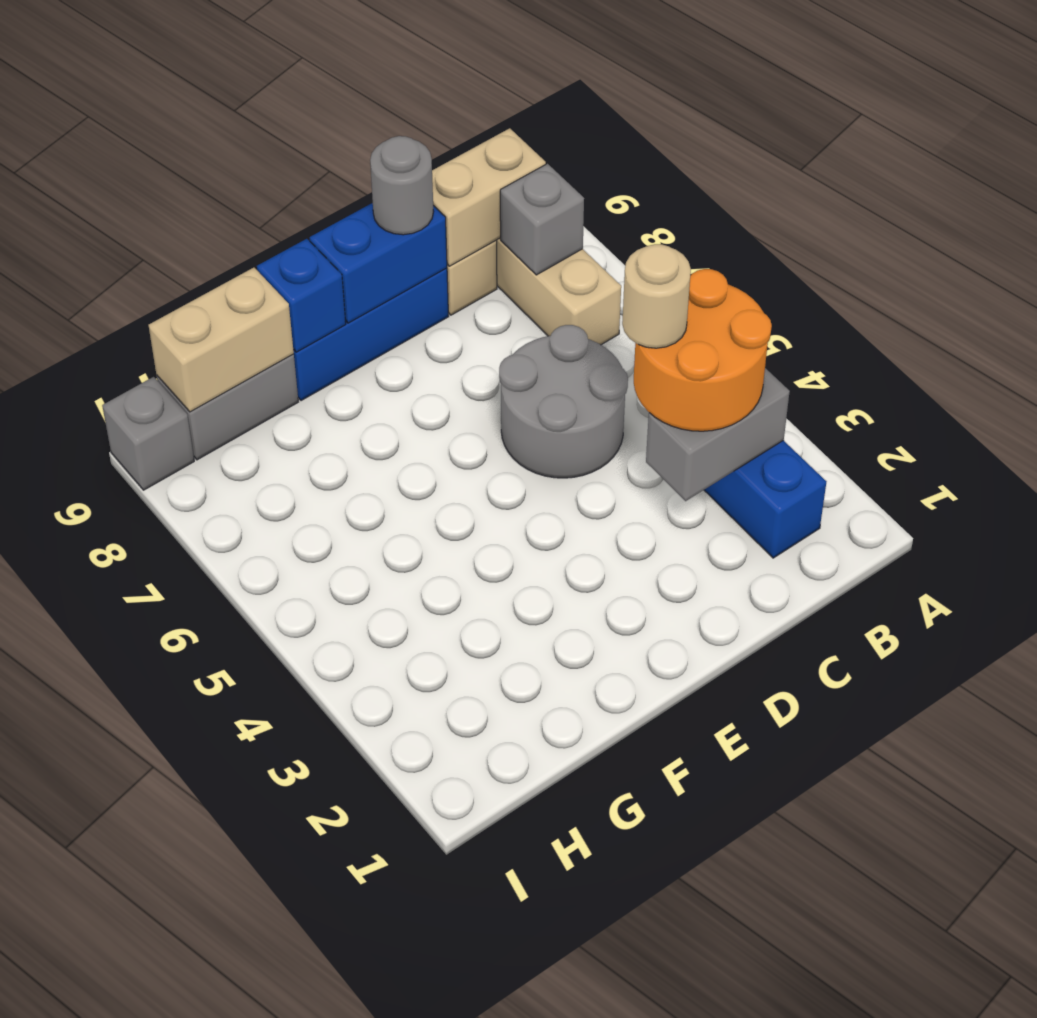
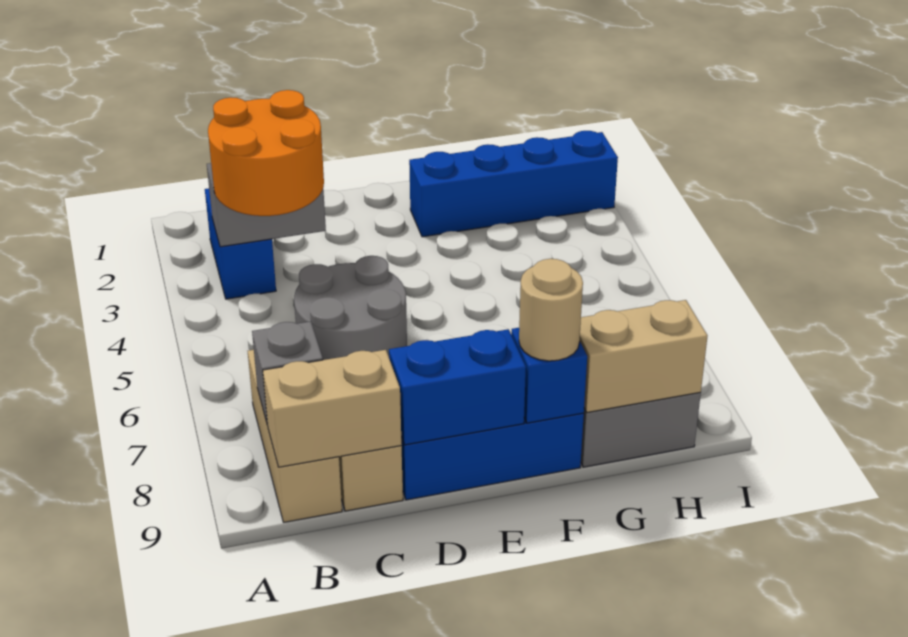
tan round brick C4 level 4 -> tan round brick F9 level 3
grey round brick D9 level 3 -> none
none -> blue brick F2:I2 level 1
grey brick I9 level 1 -> none

